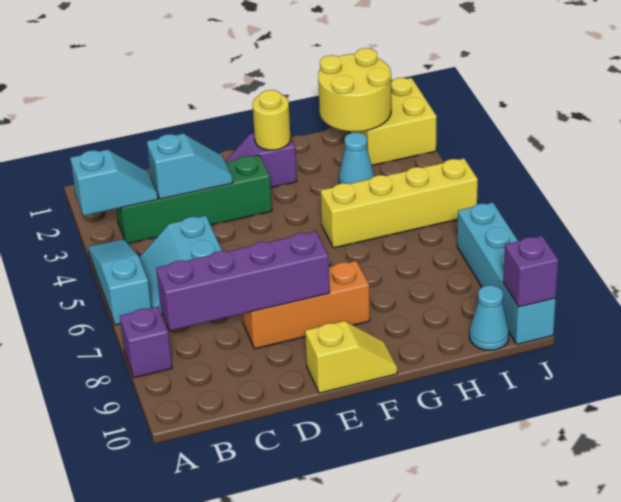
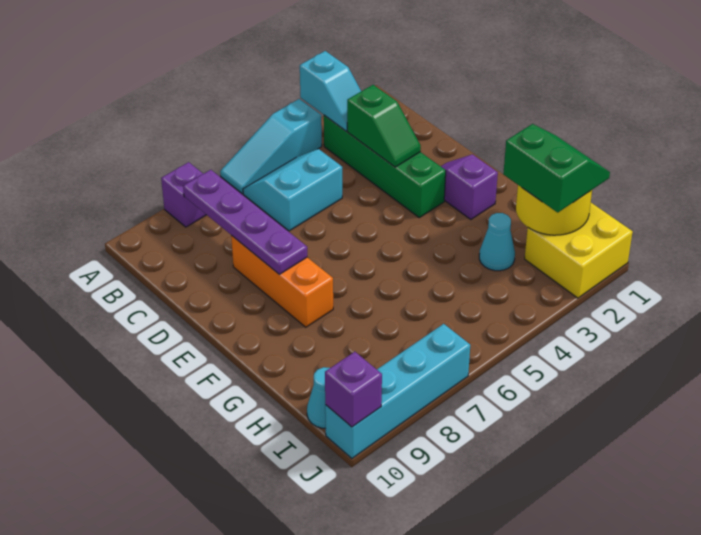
cyan slope A4:A6 level 1 top 6 -> cyan slope A4:A6 level 1 top 4
purple brick B8:E8 level 2 -> purple plate B8:E8 level 2
cyan slope C3:D3 level 2 top C -> green slope C3:D3 level 2 top C
yellow slope E10:F10 level 1 top E -> none
yellow round brick F2 level 2 -> none
yellow brick G5:J5 level 1 -> none
none -> green slope H1:I2 level 3 top 2

